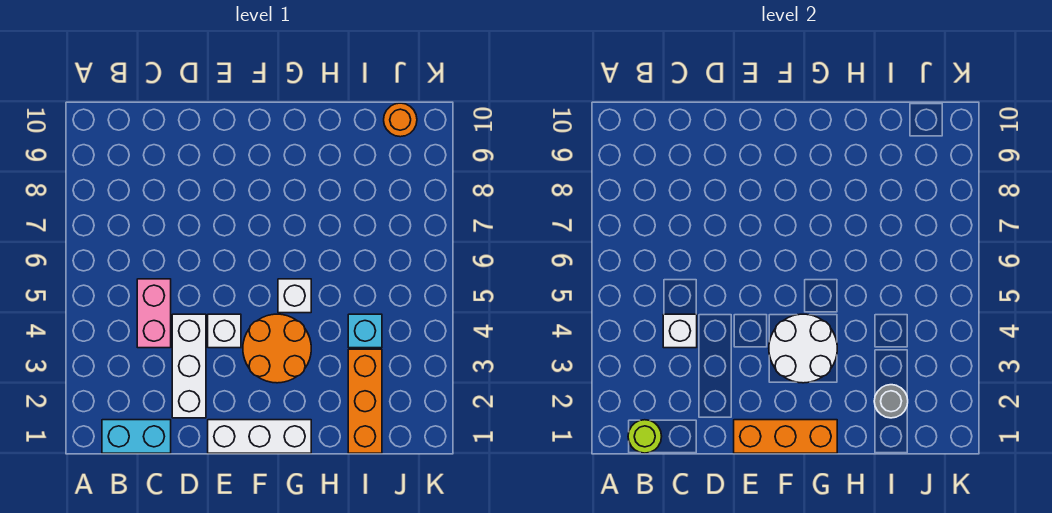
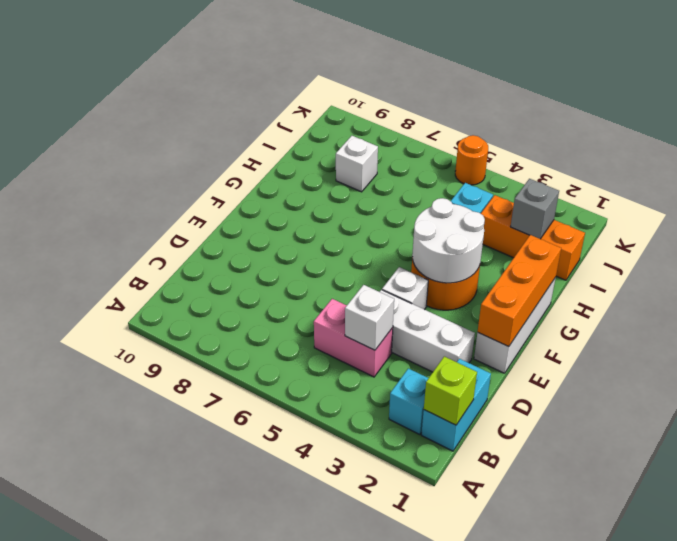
lime round brick B1 level 2 -> lime brick B1 level 2
none -> cyan brick B2 level 1
white brick G5 level 1 -> white brick I8 level 1
grey round brick I2 level 2 -> grey brick I2 level 2
orange round brick J10 level 1 -> orange round brick K5 level 1

